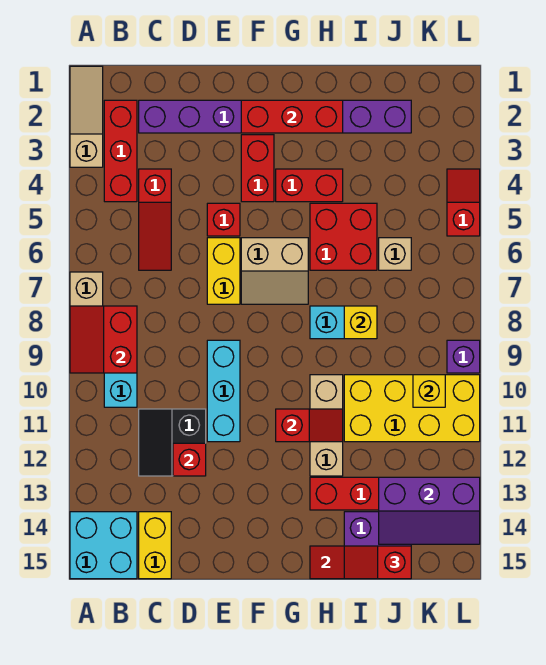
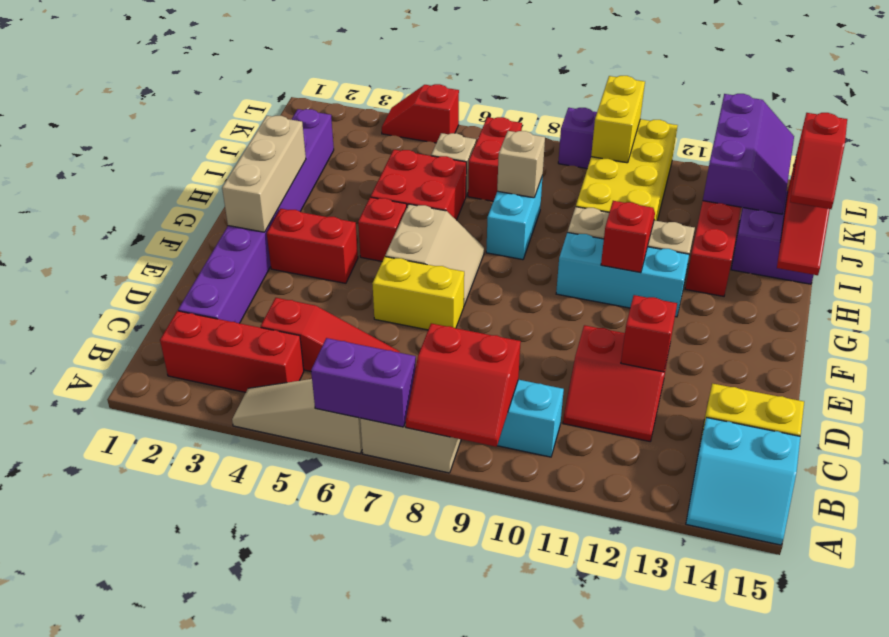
tan slope A1:A3 level 1 top 3 -> tan slope A4:A6 level 1 top 6
none -> purple brick A6:A7 level 2
cyan brick A14:B15 level 1 -> cyan slope A14:B15 level 1 top B
black slope C11:D12 level 1 top D -> red slope C11:D12 level 1 top D
red brick E5 level 1 -> red brick G5 level 1
cyan brick E9:E11 level 1 -> cyan brick G10:G12 level 1
red brick F2:H2 level 2 -> tan brick F2:H2 level 2
red brick G4:H4 level 1 -> red brick J7:K7 level 1
yellow brick I8 level 2 -> tan brick I8 level 2
yellow brick K10 level 2 -> yellow brick K10:L10 level 2

